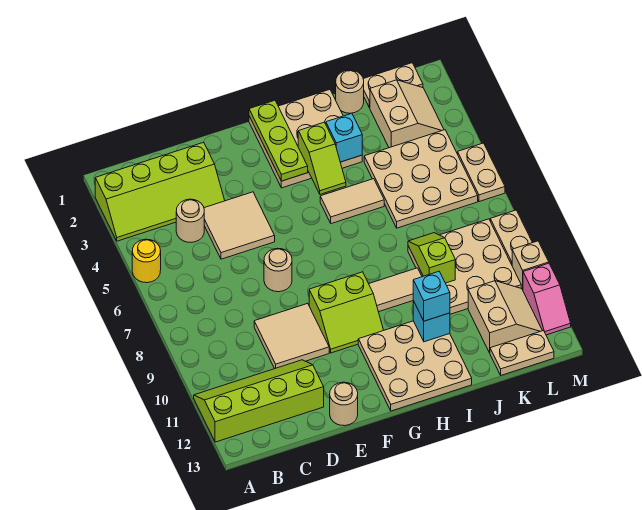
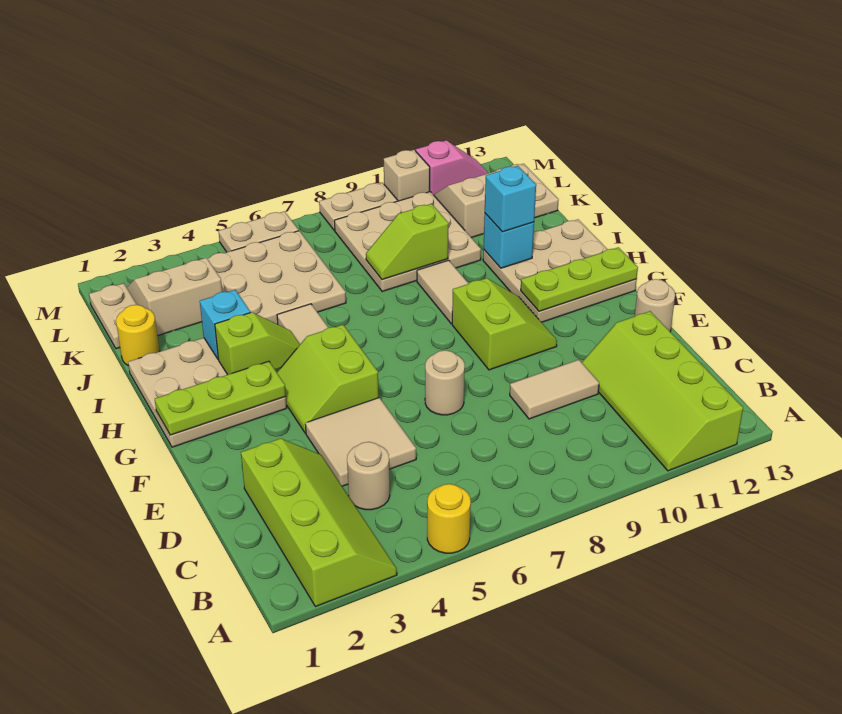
tan tile D9:E10 level 1 -> tan tile D9:D10 level 1
none -> lime slope F4:G5 level 1 top 5
none -> lime plate G11:G13 level 2
tan round brick J1 level 1 -> yellow round brick J1 level 1

